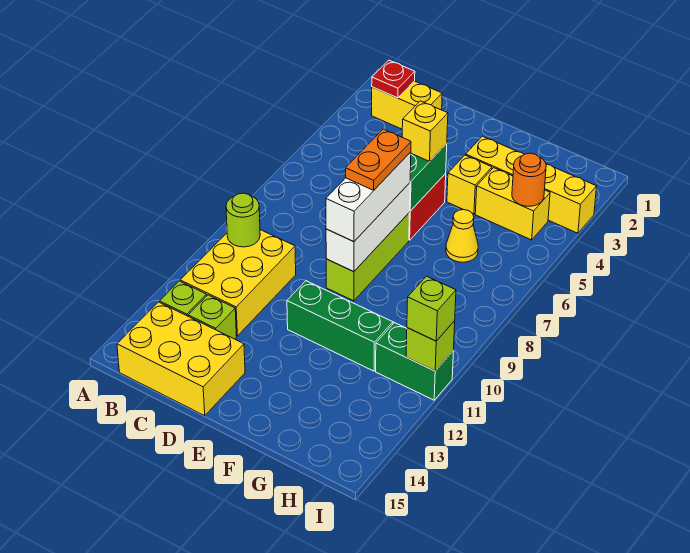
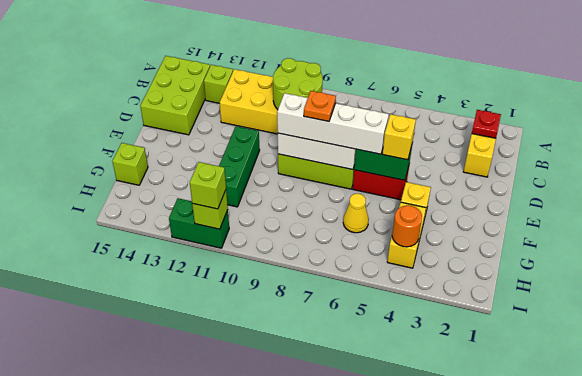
lime round brick B10 level 2 -> lime round brick B9:C10 level 2
yellow brick B14:D15 level 1 -> lime brick B14:D15 level 1
lime brick C13 level 1 -> lime brick G15 level 1
white brick E7:E9 level 3 -> white brick E6:E9 level 3
orange plate E7:E8 level 4 -> orange plate E8 level 4
yellow brick F3:I3 level 1 -> none
green brick H11:I11 level 1 -> green brick I11:I12 level 1

